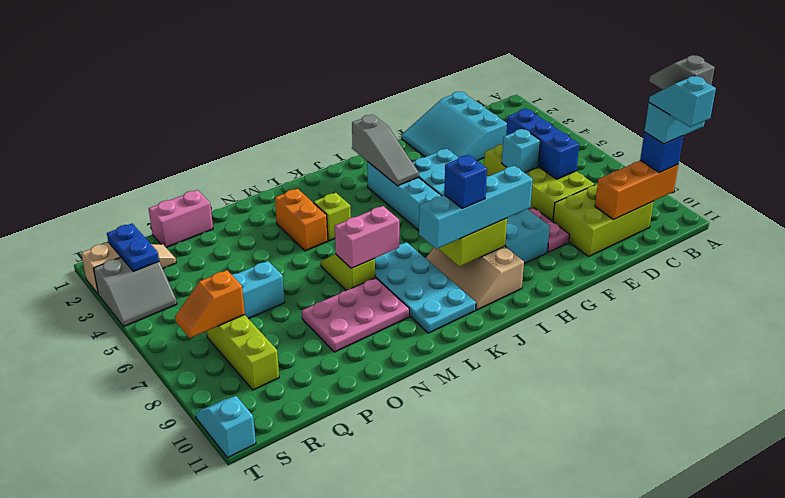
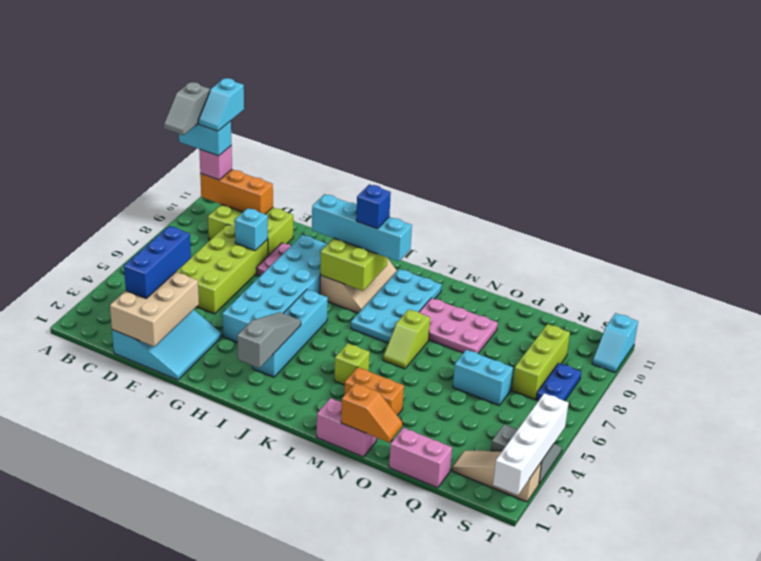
blue brick B10 level 3 -> pink brick B10 level 3
none -> tan brick D1:E3 level 2
blue brick D5:D7 level 2 -> blue brick D2:D4 level 3
cyan brick E6 level 2 -> cyan brick E8 level 2
pink brick L7:M7 level 2 -> pink brick M1:N1 level 1
orange brick M3:M4 level 1 -> orange brick M3:N3 level 1
orange slope R7:S7 level 2 top R -> orange slope N1:O1 level 2 top N
blue plate S2:S3 level 2 -> blue plate S7:S8 level 1
none -> white brick T1:T4 level 2

